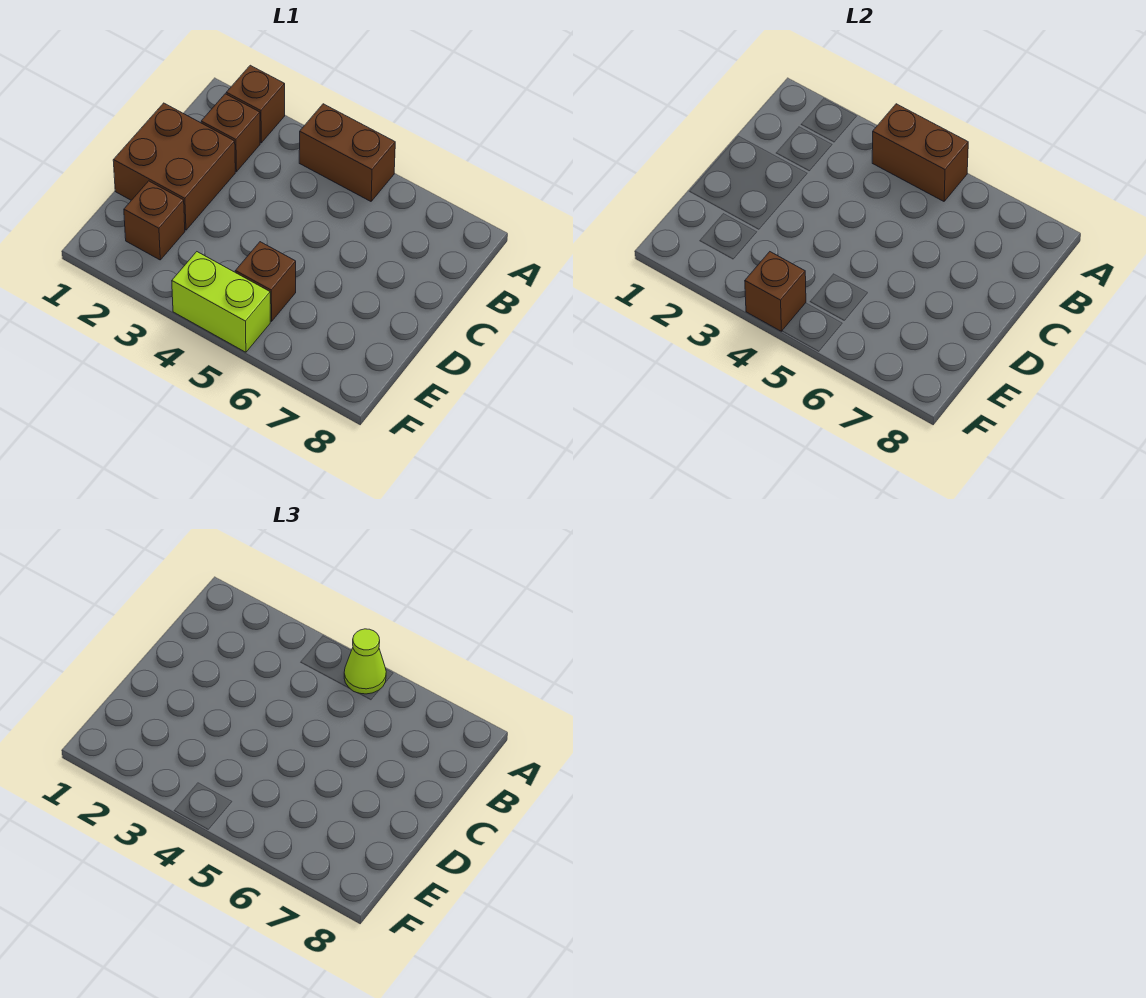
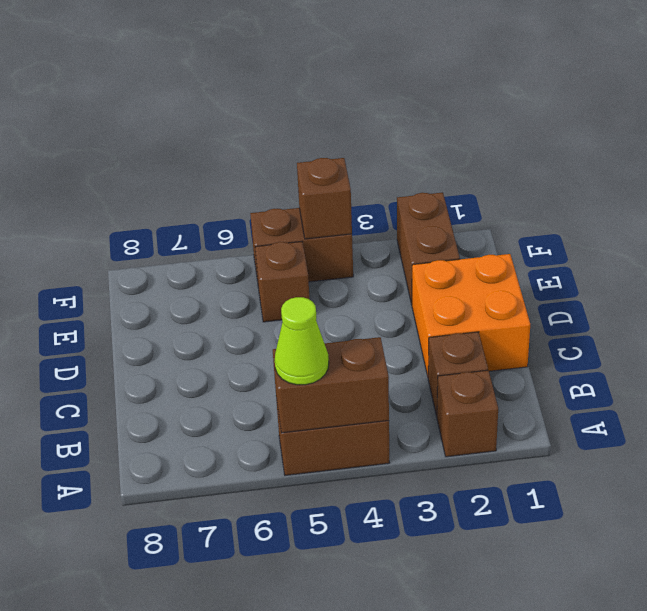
brown brick C1:D2 level 1 -> orange brick C1:D2 level 1
brown brick E2 level 1 -> brown brick E2:F2 level 1
lime brick F4:F5 level 1 -> brown brick F4:F5 level 1

